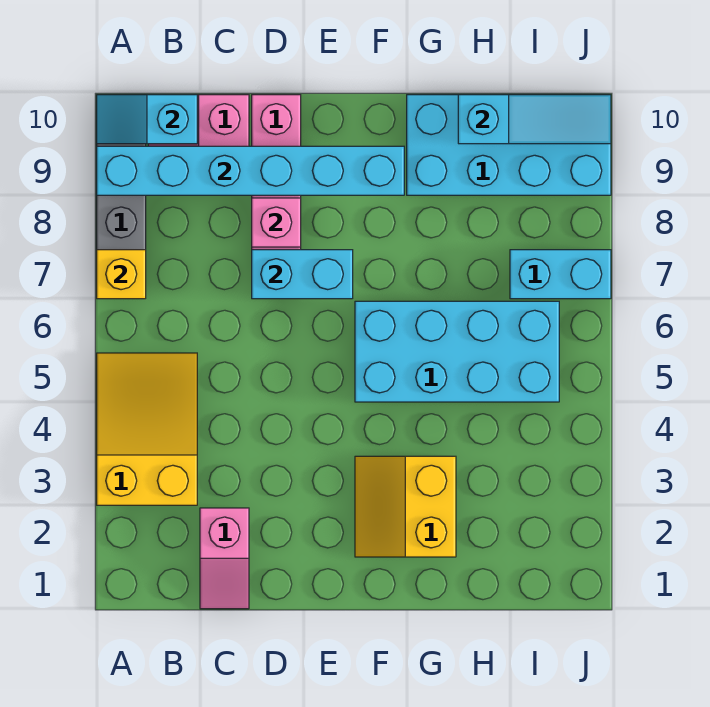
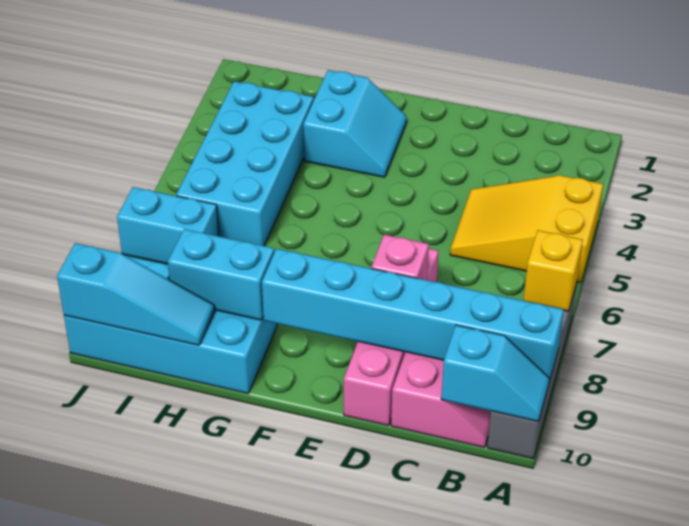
yellow slope A3:B5 level 1 top 3 -> yellow slope A4:C5 level 1 top A
pink slope C1:C2 level 1 top 2 -> none
cyan brick D7:E7 level 2 -> cyan brick G9:H9 level 2
yellow slope F2:G3 level 1 top G -> cyan slope F2:G3 level 1 top G
cyan brick F5:I6 level 1 -> cyan brick H3:I6 level 1
cyan slope H10:J10 level 2 top H -> cyan slope H10:J10 level 2 top J

